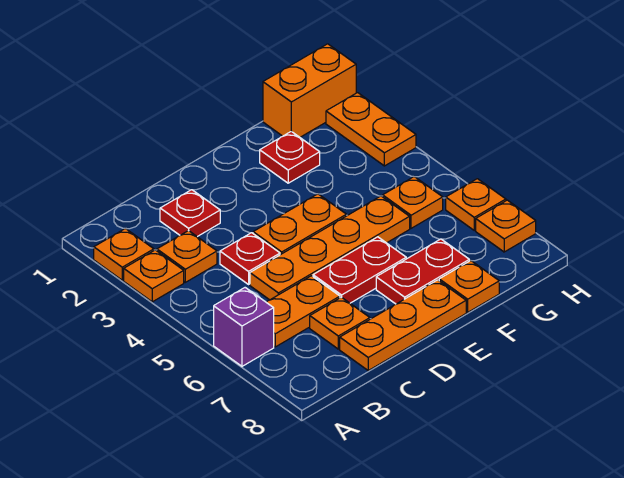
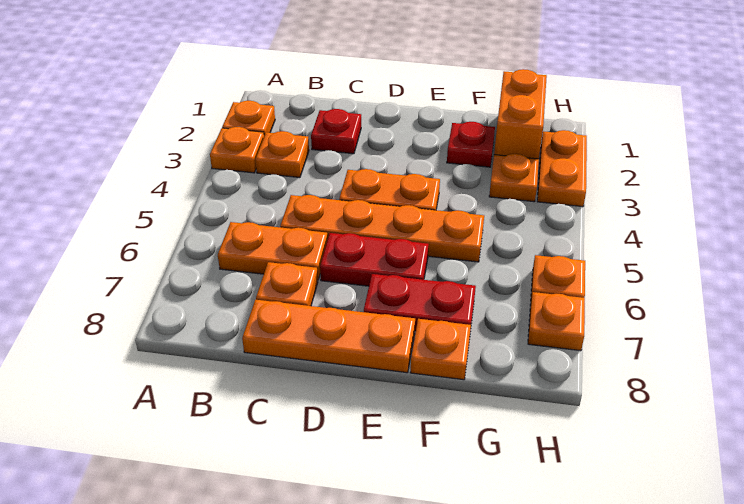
purple brick A6 level 1 -> none
red plate C4 level 1 -> none
orange brick G1:H1 level 1 -> orange brick G1:G2 level 1
orange plate G5 level 1 -> orange plate G3 level 1

